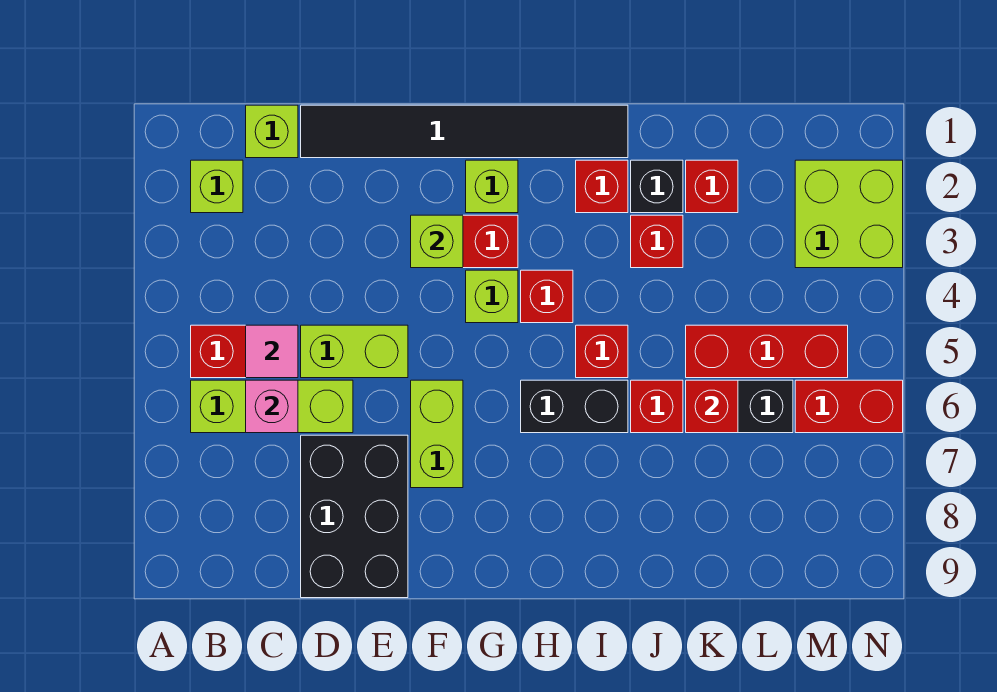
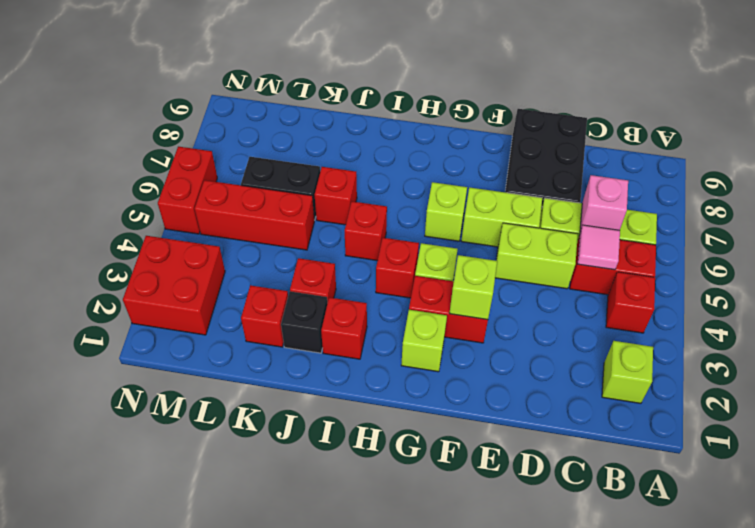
lime brick C1 level 1 -> lime brick G6 level 1
black tile D1:I1 level 1 -> none
lime brick F6:F7 level 1 -> lime brick E6:F6 level 1
black brick H6:I6 level 1 -> none
red brick K6 level 2 -> red brick B4 level 1
lime brick M2:N3 level 1 -> red brick M2:N3 level 1
red brick M6:N6 level 1 -> red brick N5:N6 level 1

